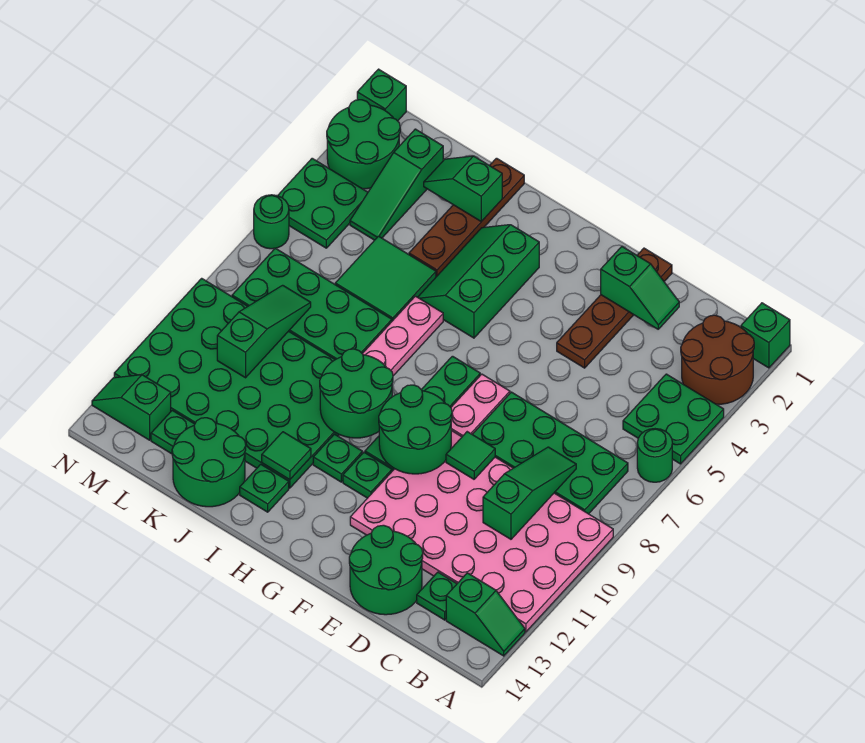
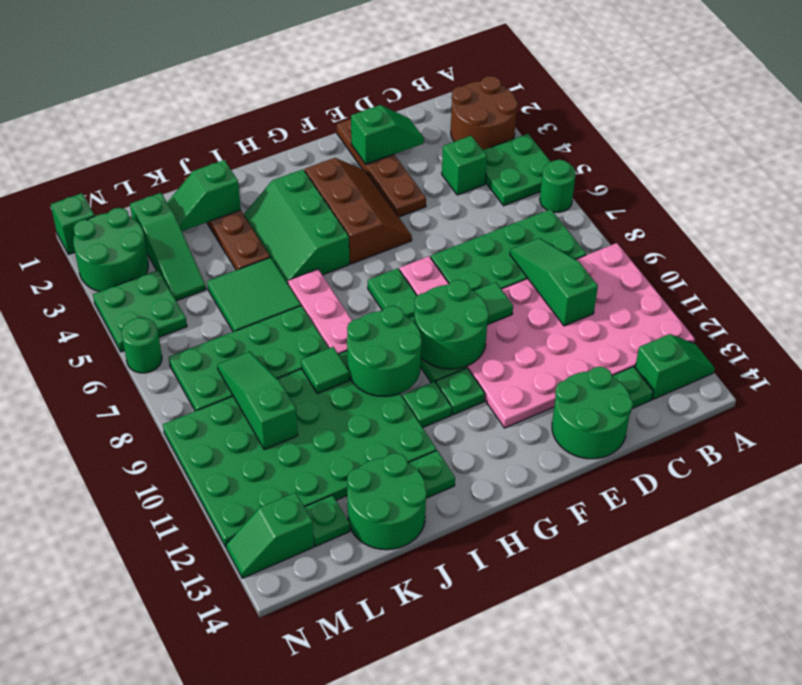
green brick A1 level 1 -> green brick C4 level 1
none -> brown slope F3:G5 level 1 top G
green tile I12 level 2 -> green tile J9 level 2

